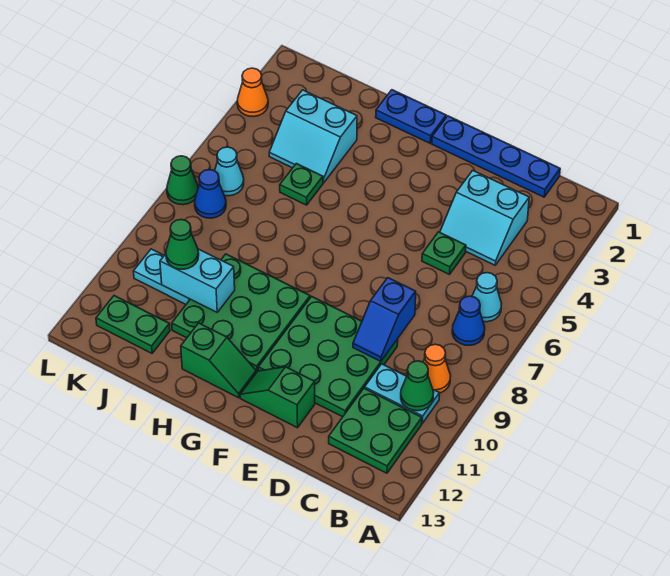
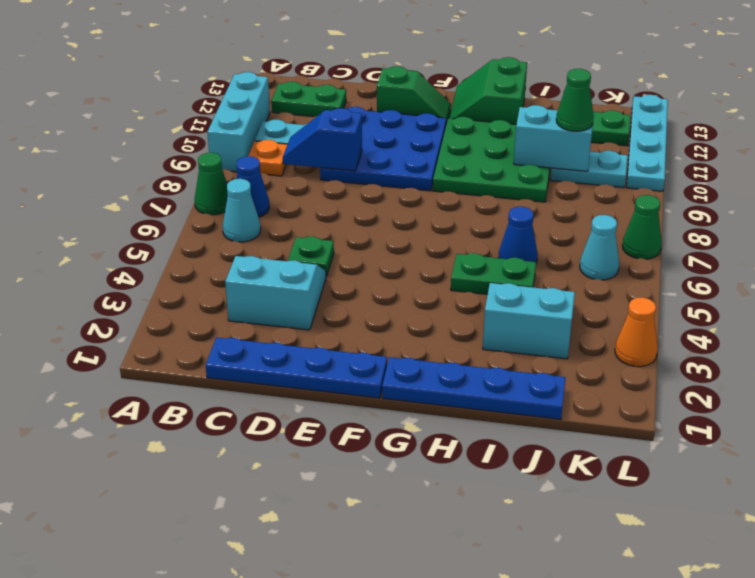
none -> cyan brick A9:A11 level 1
orange cone B9 level 1 -> orange plate B9 level 1
green cone B10 level 2 -> green cone A7 level 1
green plate B11:C12 level 1 -> green plate B12:C12 level 1
blue slope D8:D9 level 2 top 8 -> blue slope C9:D9 level 2 top D
green plate D9:F11 level 1 -> blue plate D9:F11 level 1
blue plate G1:H1 level 1 -> blue plate G1:J1 level 1
green slope G12:H12 level 1 top H -> green slope G12:H13 level 1 top H
green plate I5 level 1 -> green plate H5:I5 level 1
blue cone K7 level 1 -> blue cone I6 level 1
none -> cyan plate L10:L13 level 1

